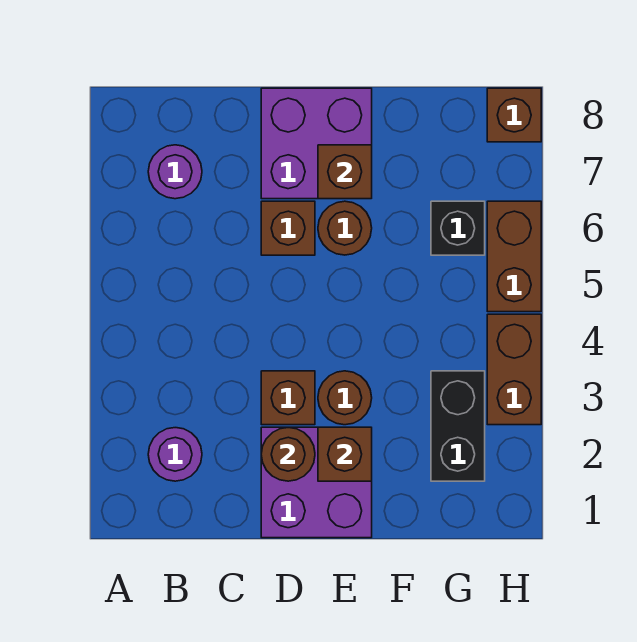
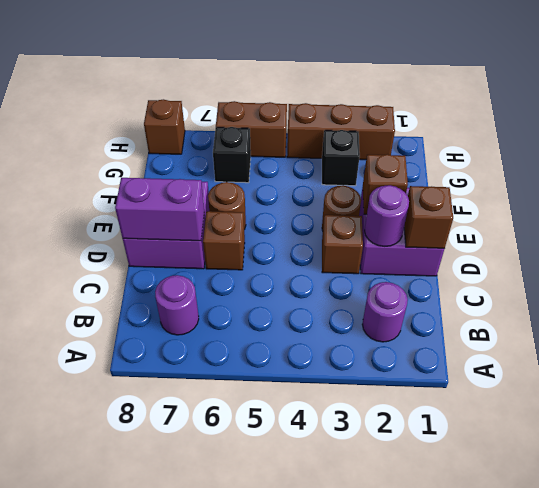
brown round brick D2 level 2 -> purple round brick D2 level 2
none -> purple brick D7:D8 level 2
brown brick E7 level 2 -> brown brick D1 level 2
black brick G2:G3 level 1 -> black brick G3 level 1
brown brick H3:H4 level 1 -> brown brick H2:H4 level 1

